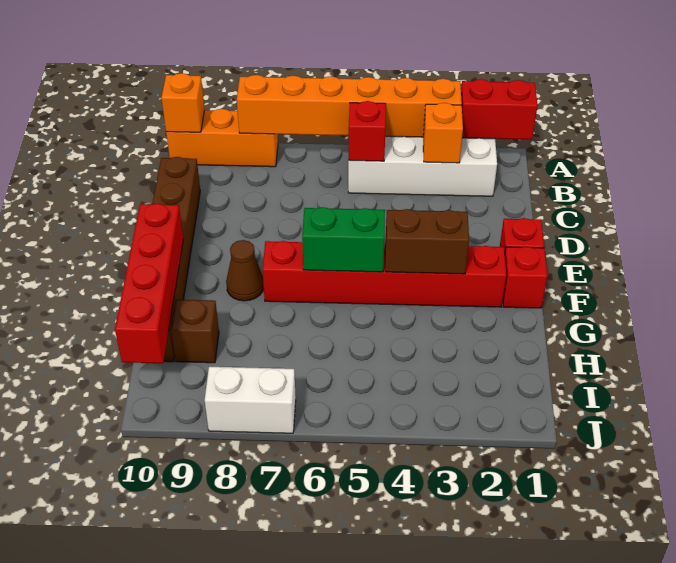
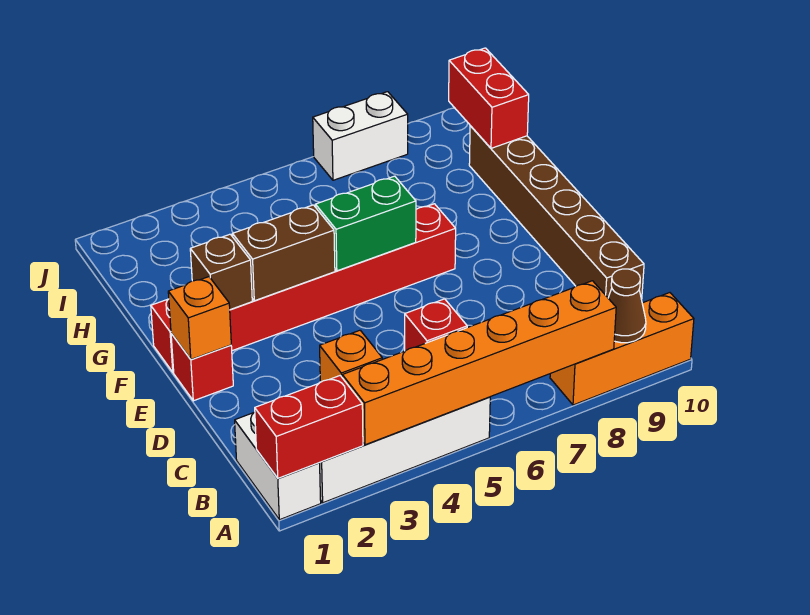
none -> white brick A1:B1 level 1
orange brick A10 level 2 -> orange brick E1 level 2
brown cone F8 level 1 -> brown cone A9 level 2
red brick F10:I10 level 2 -> red brick H10:I10 level 2
brown brick H9 level 1 -> brown brick F2 level 2

